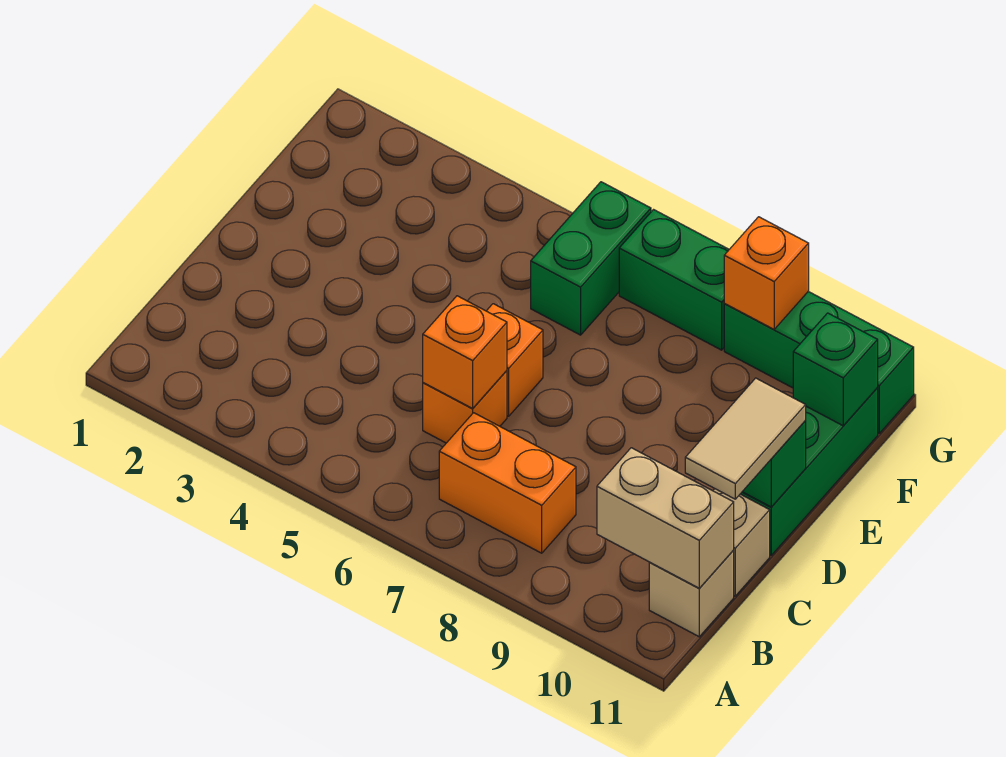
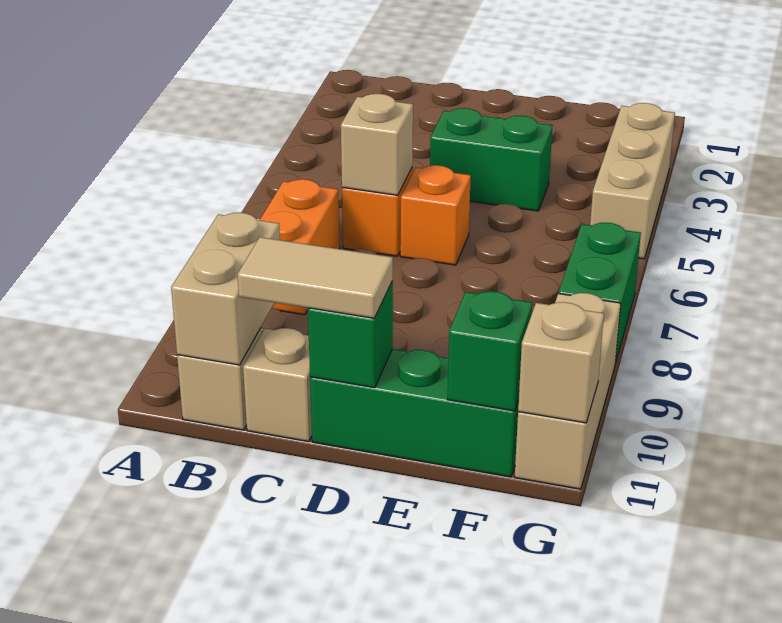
orange brick C6 level 2 -> tan brick C6 level 2
green brick F6:G6 level 1 -> green brick D4:E4 level 1
none -> tan brick G3:G5 level 1
green brick G9:G11 level 1 -> tan brick G9:G11 level 1
orange brick G9 level 2 -> none
none -> tan brick G11 level 2

